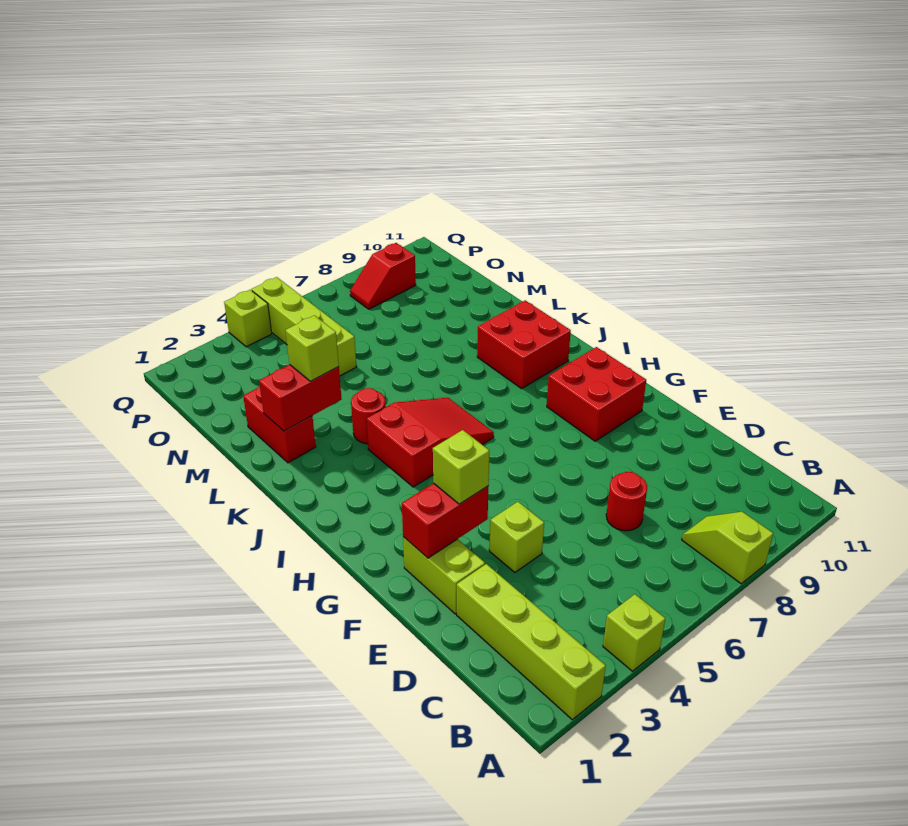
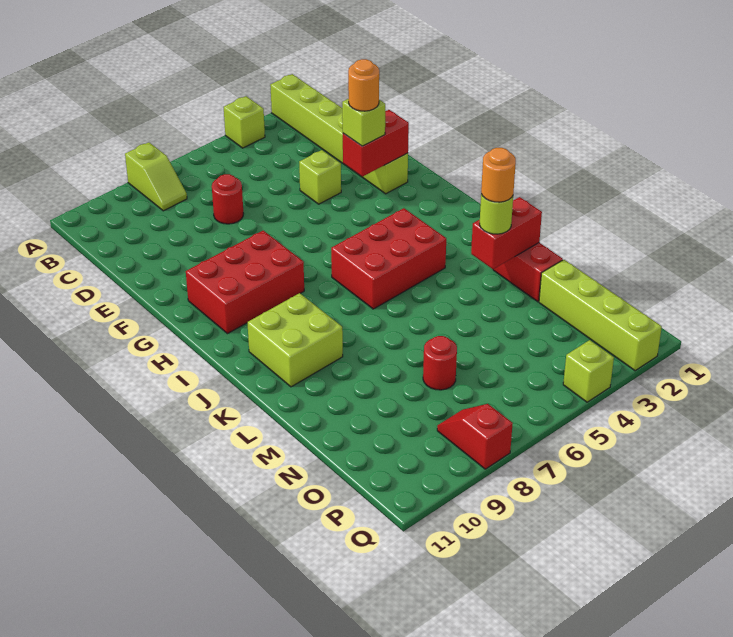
none -> orange round brick F3 level 4
red brick G9:H10 level 1 -> red brick G8:H10 level 1
red slope I4:J6 level 1 top 4 -> red brick I4:J6 level 1
red brick J9:K10 level 1 -> lime brick J9:K10 level 1
red round brick K4 level 1 -> red round brick N7 level 1
lime brick L3 level 3 -> lime round brick L3 level 3
none -> orange round brick L3 level 4
lime brick N5:Q5 level 1 -> lime brick N2:Q2 level 1
red slope P8:P9 level 1 top 9 -> red slope P8:Q8 level 1 top Q

